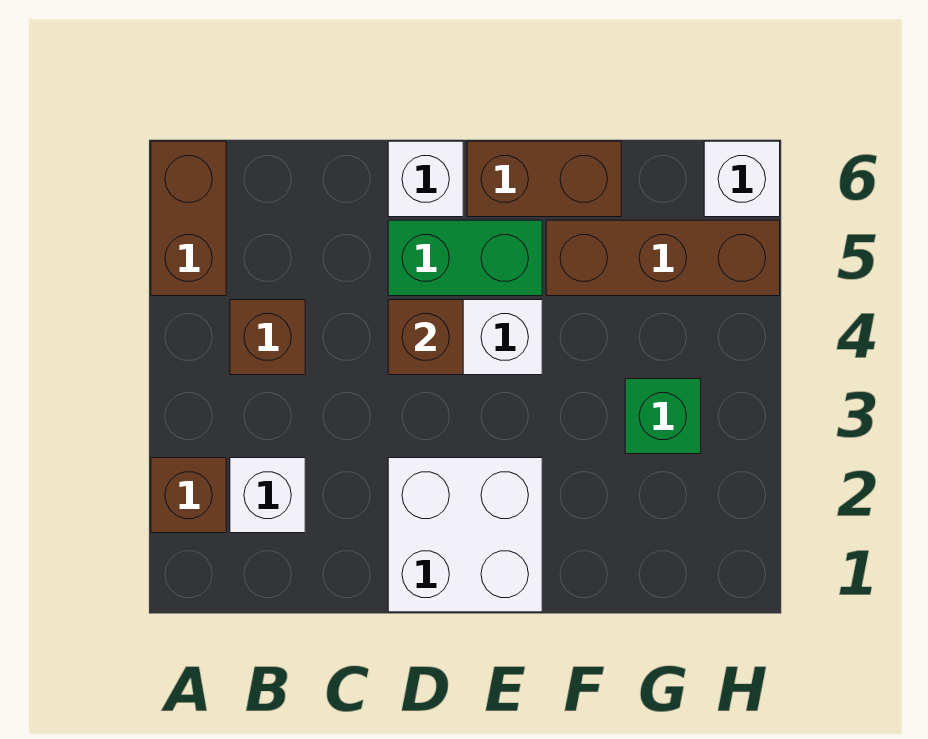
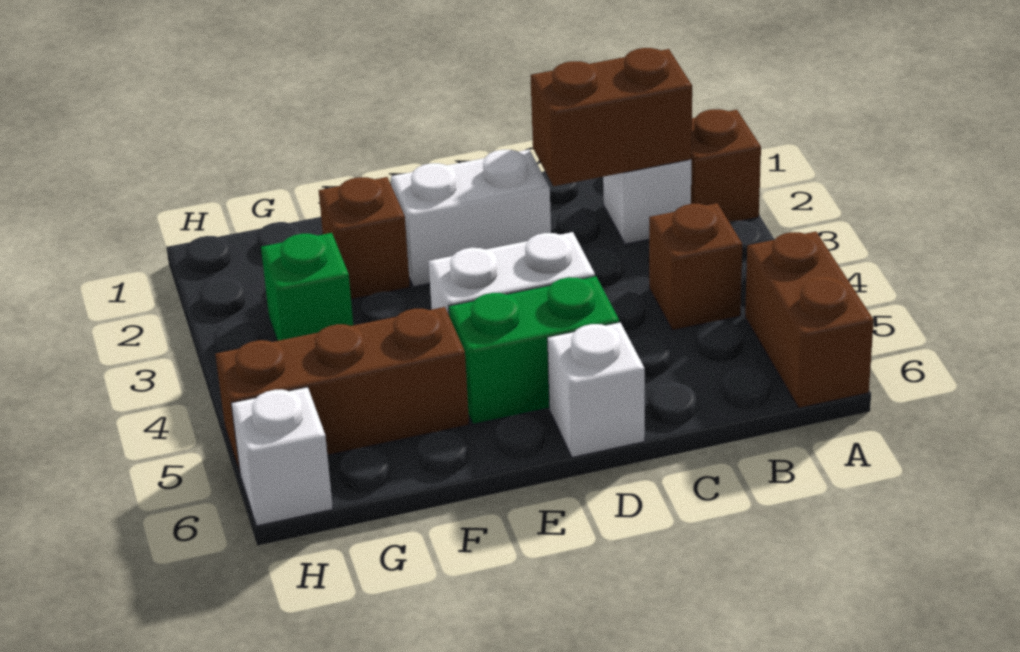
white brick D1:E2 level 1 -> white brick D2:E2 level 1
brown brick D4 level 2 -> brown brick F2 level 1
brown brick E6:F6 level 1 -> brown brick B2:C2 level 2

